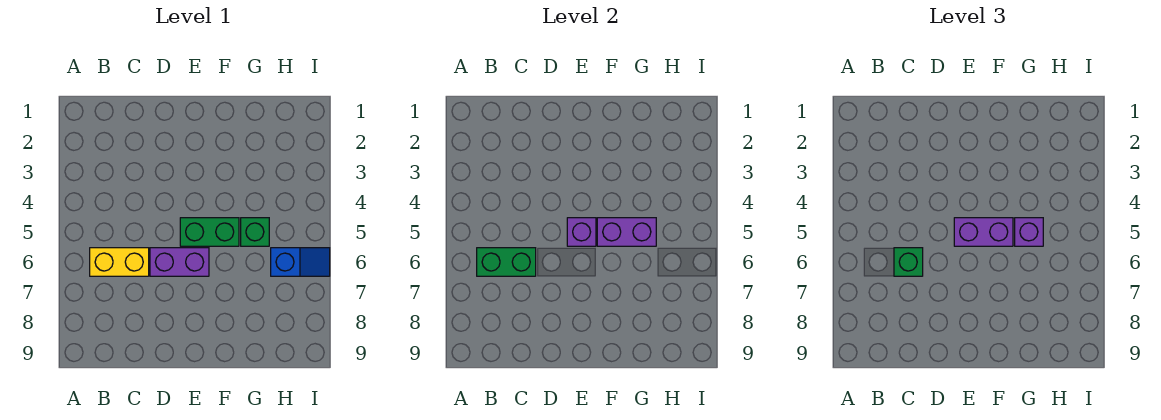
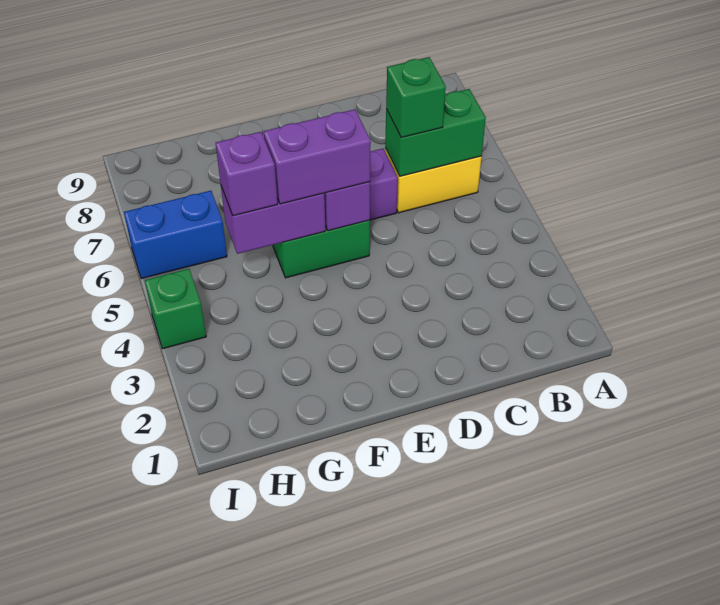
green brick G5 level 1 -> green brick I4 level 1
blue slope H6:I6 level 1 top H -> blue brick H6:I6 level 1

